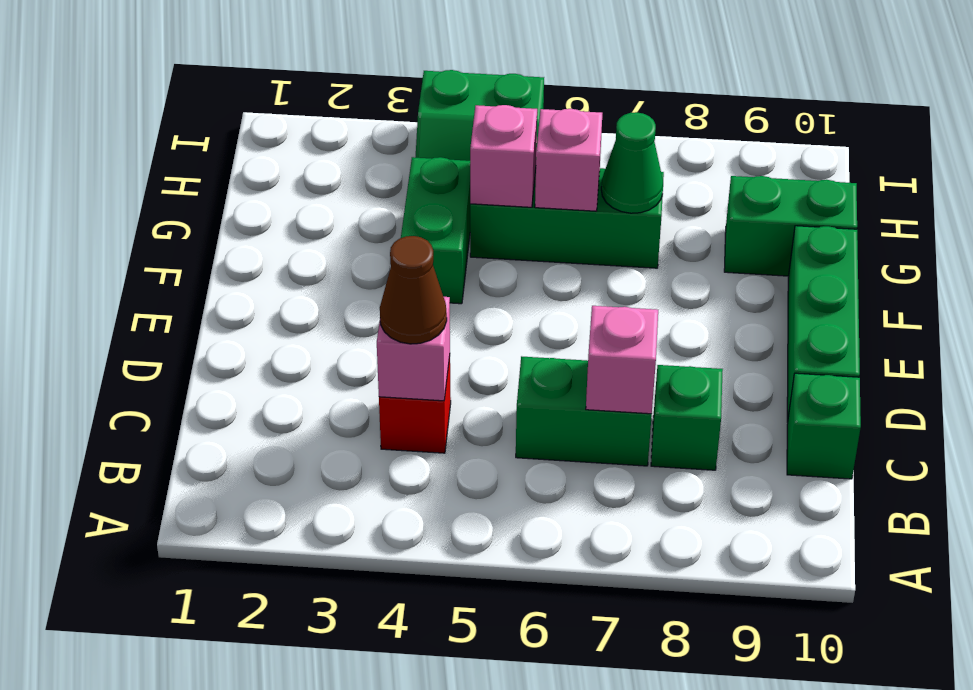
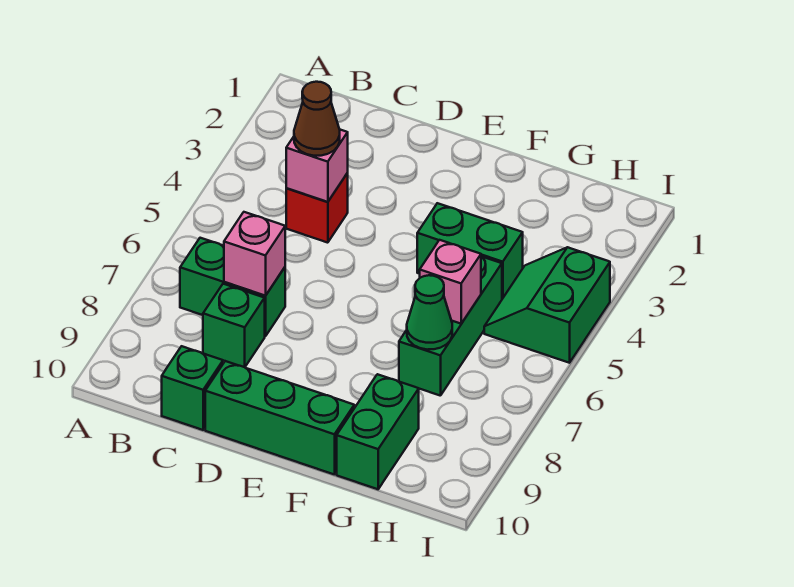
green brick C6:C7 level 1 -> green brick B7:C7 level 1
pink brick G5 level 2 -> none

